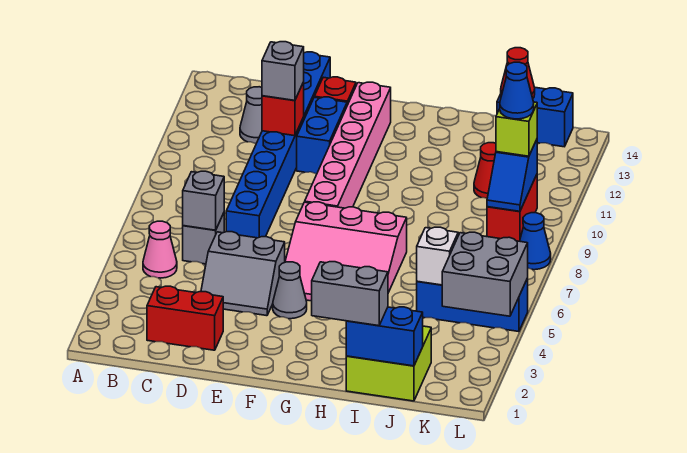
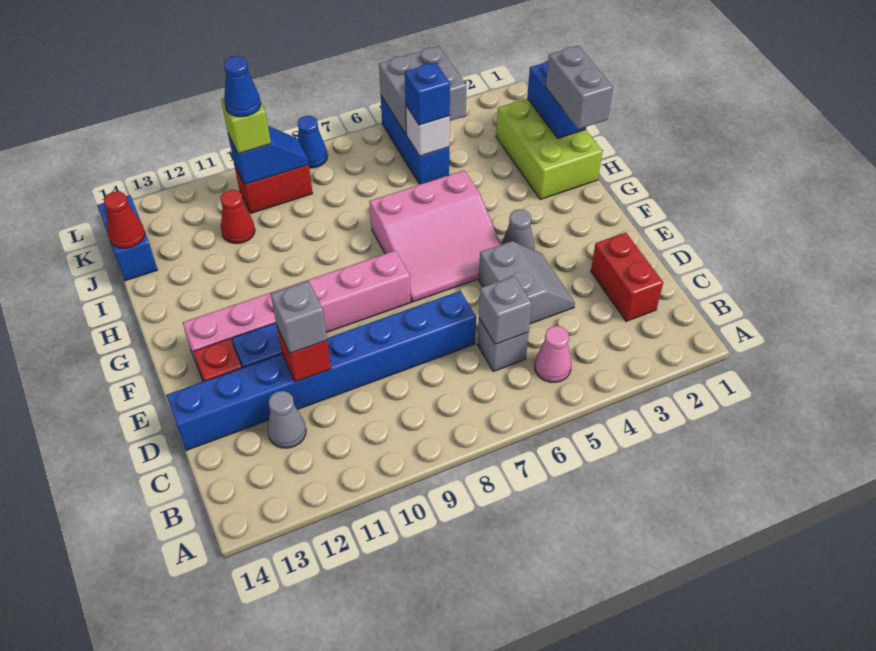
pink slope F5:H7 level 1 top 7 -> pink slope F5:H7 level 1 top H
lime brick I1:J2 level 1 -> lime brick H1:J2 level 1
none -> blue brick J5 level 3

